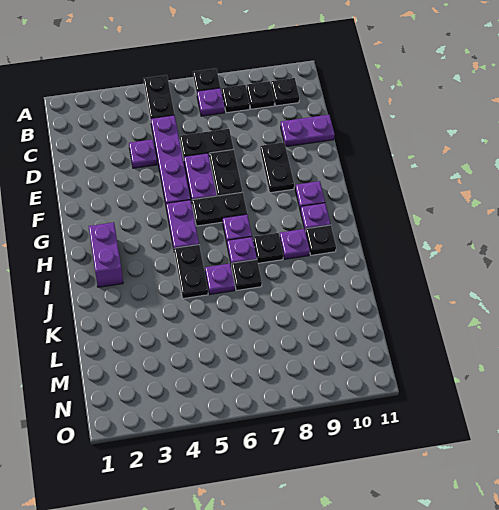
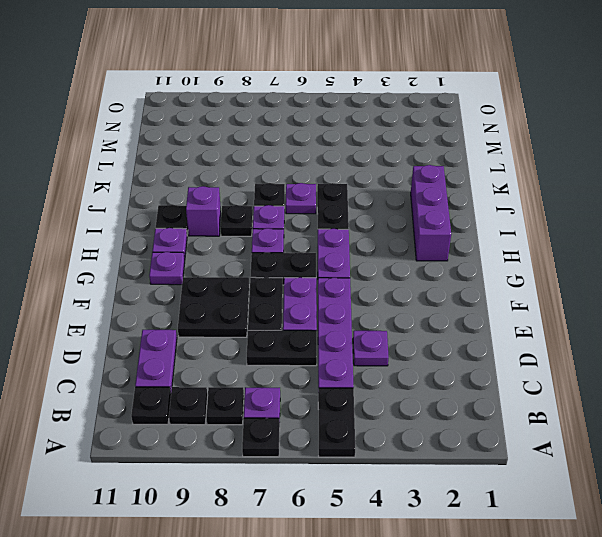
purple plate D10:D11 level 1 -> purple plate C10:D10 level 1
black plate E9:F9 level 1 -> black plate E8:F9 level 1
purple brick H2:I2 level 1 -> purple brick H2:J2 level 1
purple plate I9 level 1 -> purple brick I9 level 1

